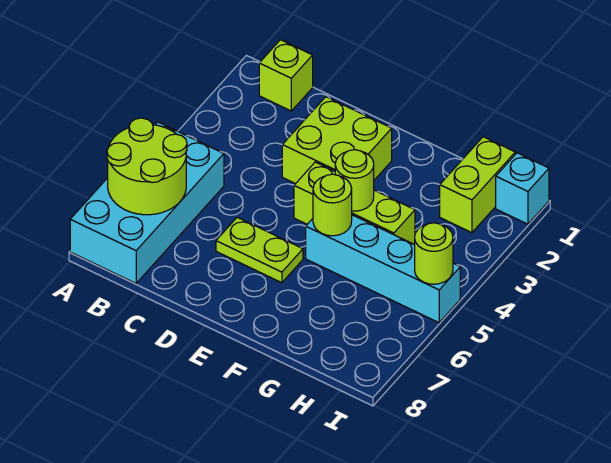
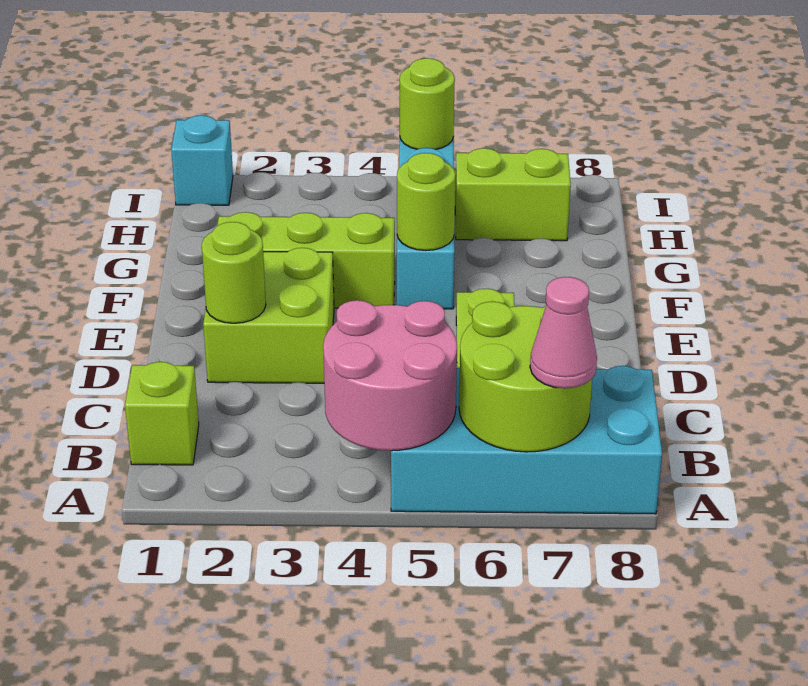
none -> pink round brick A4:B5 level 2
none -> pink cone A7 level 3
lime brick E4:G4 level 1 -> lime brick F2:F4 level 1
lime round brick F4 level 2 -> lime round brick D2 level 2
lime brick H1:H2 level 1 -> lime brick H6:H7 level 1

